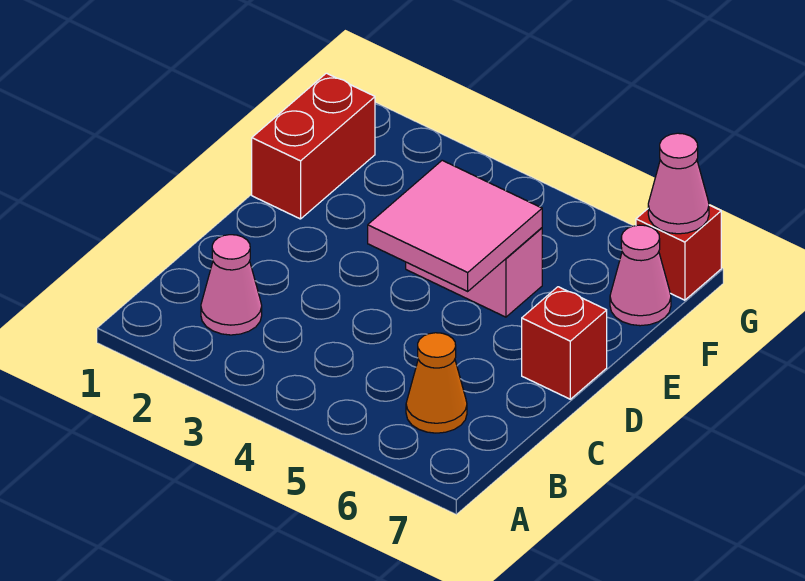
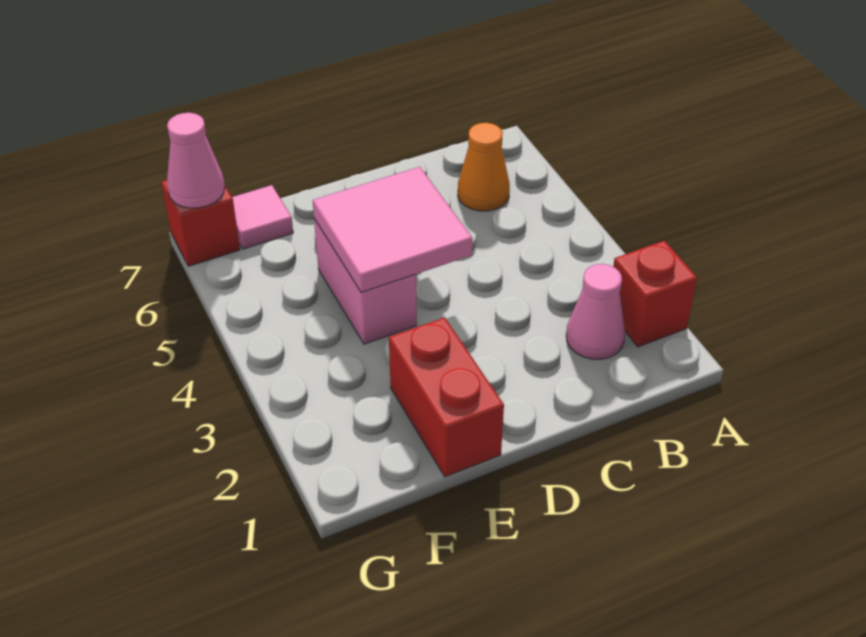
red brick D7 level 1 -> red brick A2 level 1
red brick E1:F1 level 1 -> red brick E1:E2 level 1
pink cone F7 level 1 -> pink tile F7 level 1

